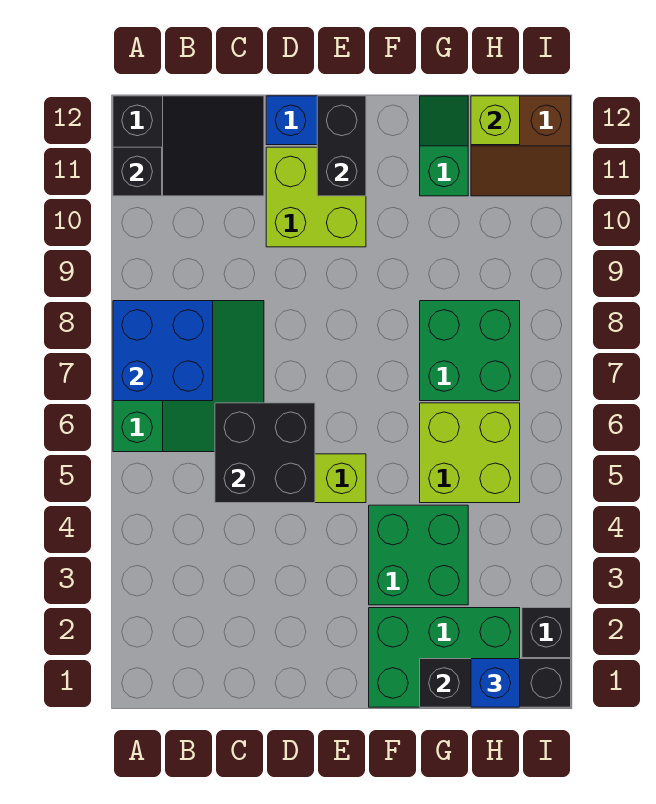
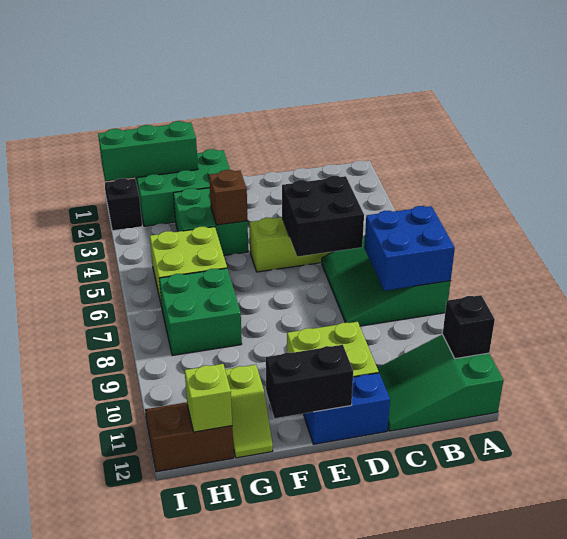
black slope A11:C12 level 1 top A -> green slope A11:C12 level 1 top A
black brick E11:E12 level 2 -> black brick E12:F12 level 2
none -> brown brick F4 level 2
black brick G1:I1 level 2 -> green brick G1:I1 level 2
green slope G11:G12 level 1 top 11 -> lime slope G11:G12 level 1 top 11
blue brick H1 level 3 -> none

